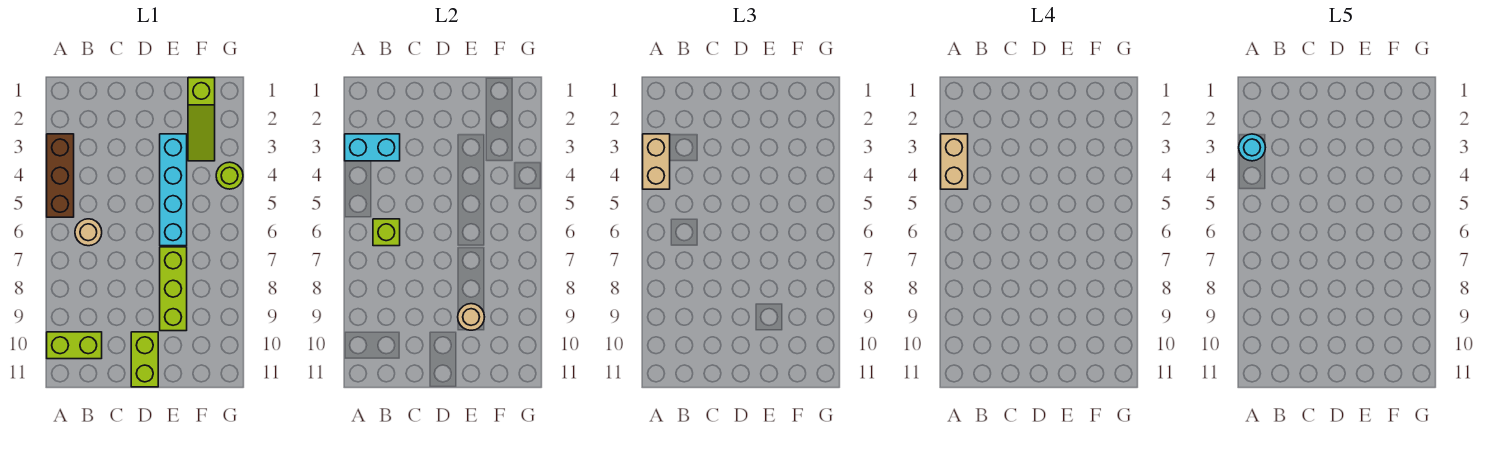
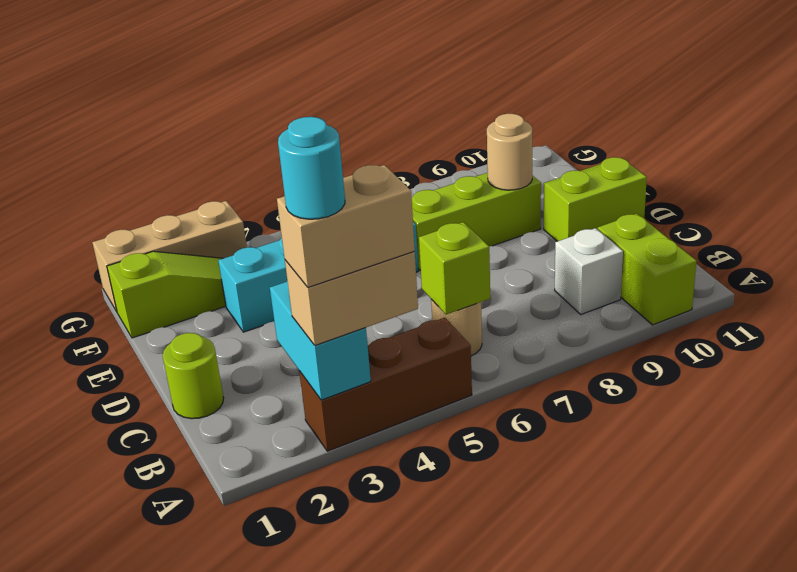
none -> white brick B9 level 1
none -> tan brick G1:G3 level 1
lime round brick G4 level 1 -> lime round brick C1 level 1

